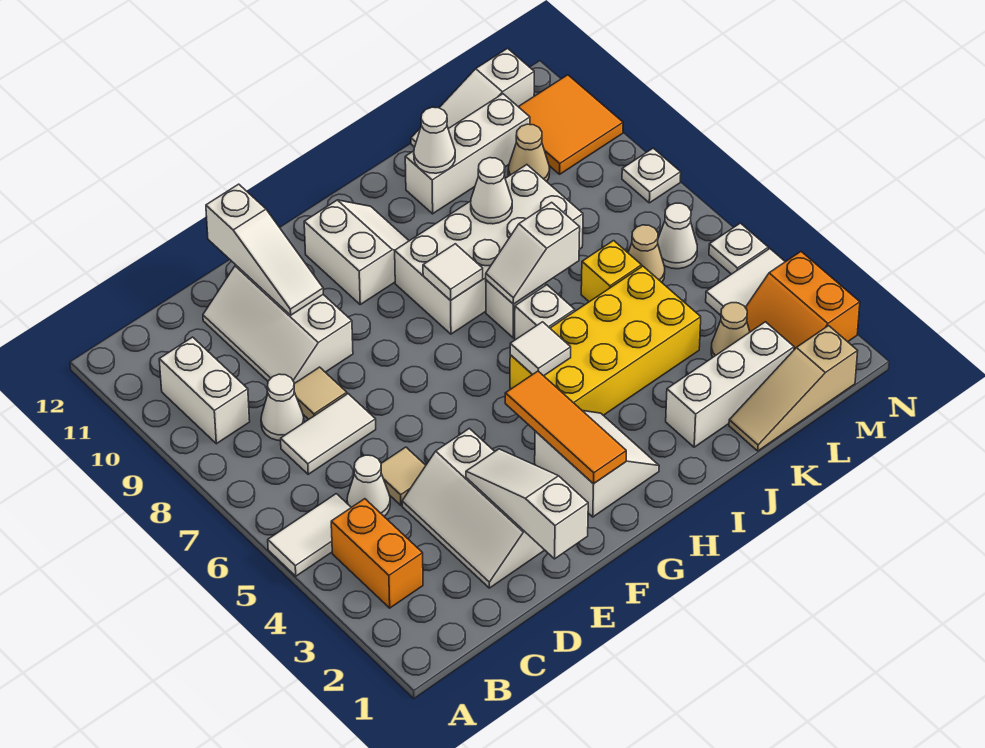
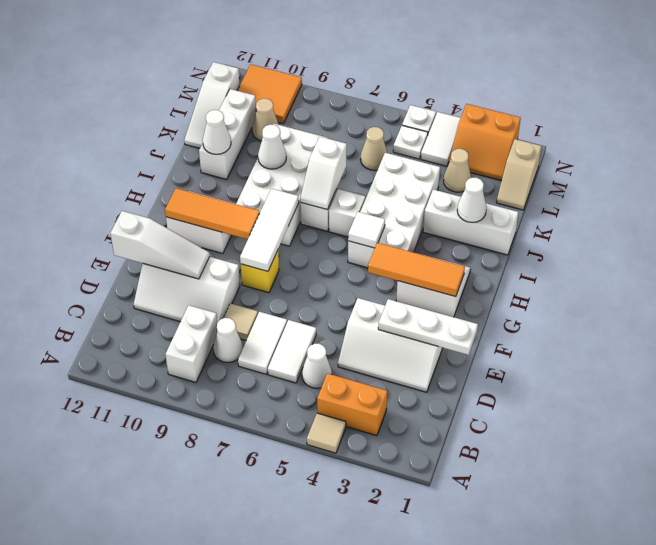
white tile A5:B5 level 1 -> white tile C6:D6 level 1
white brick B9:B10 level 1 -> white brick B9:C9 level 1
tan tile D5 level 1 -> tan tile A4 level 1
white slope E1:E3 level 2 top 1 -> white plate E1:E3 level 2
none -> orange tile G9:G11 level 2
yellow brick H4:K5 level 1 -> white brick H4:K5 level 1
white tile H8 level 2 -> white tile F8:H8 level 2
white brick J2:L2 level 1 -> white brick J1:J3 level 1
tan slope K1:M1 level 1 top M -> tan slope L1:M1 level 1 top M
yellow brick K6 level 1 -> yellow brick F8 level 1
white cone M6 level 1 -> white cone J2 level 2
white plate N8 level 1 -> white plate M5 level 1

